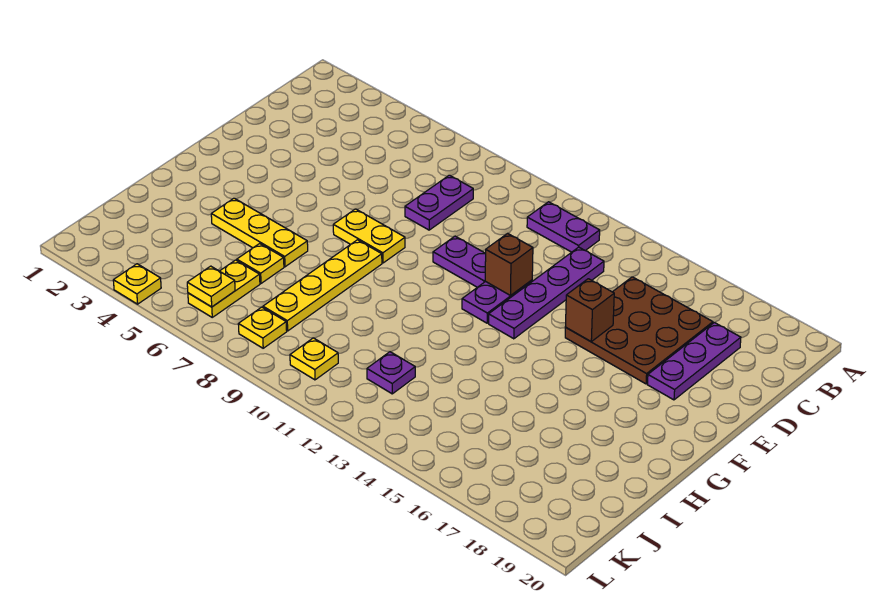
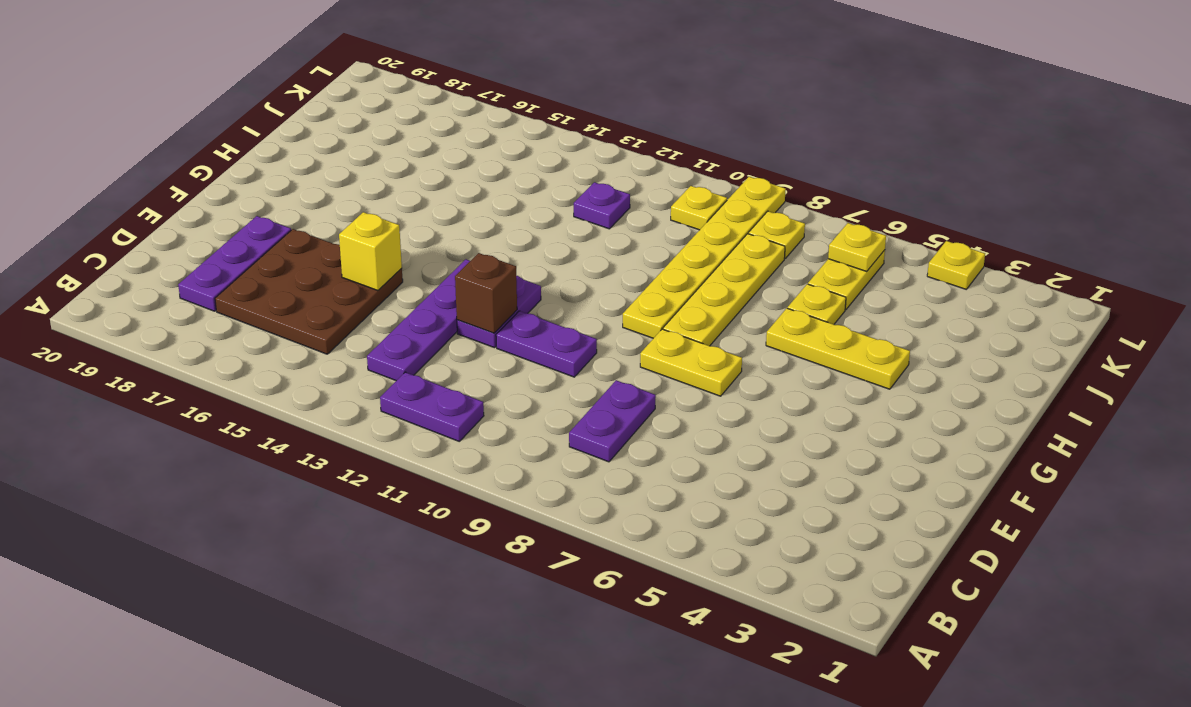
brown brick E15 level 2 -> yellow brick E15 level 2
none -> yellow plate G9:L9 level 1

